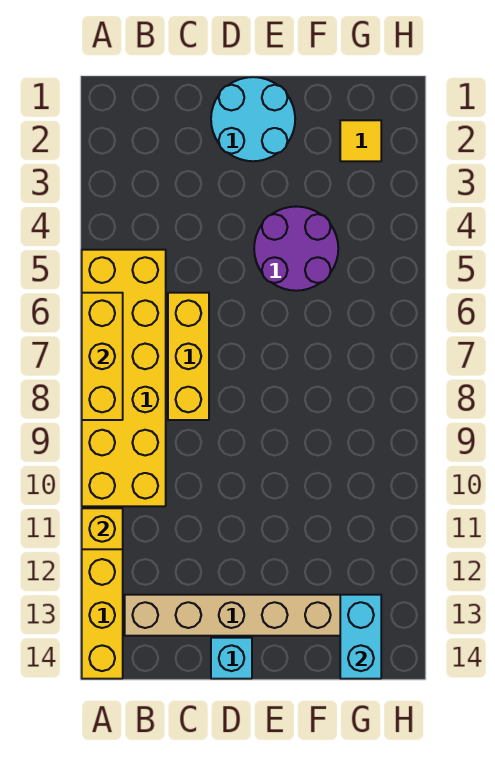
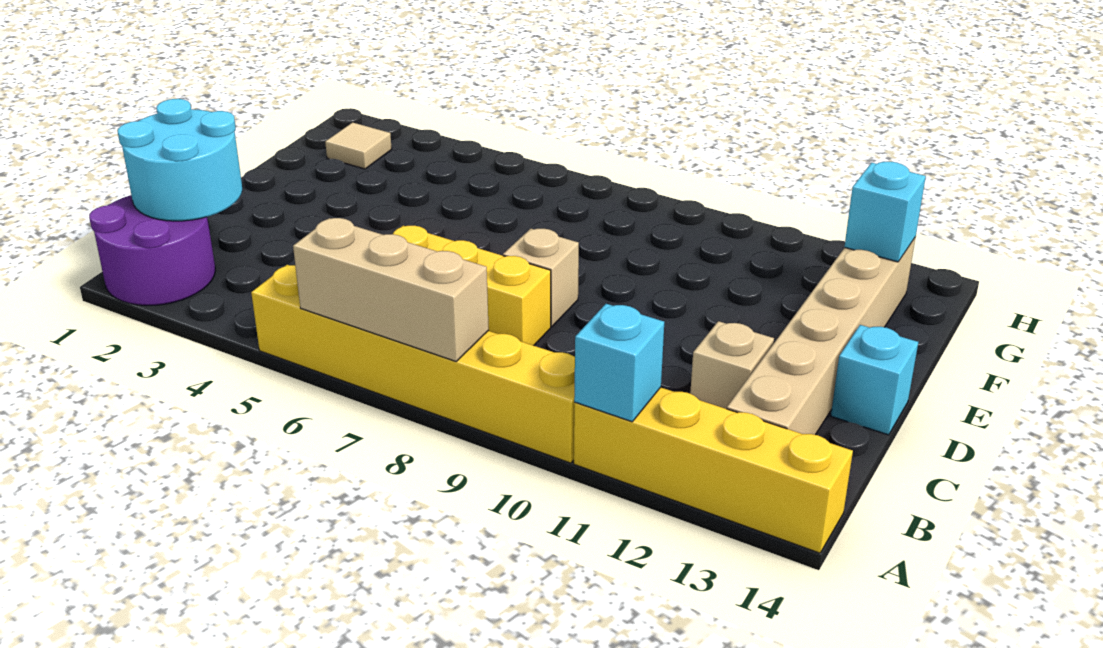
yellow brick A5:B10 level 1 -> yellow brick A5:A10 level 1
yellow brick A6:A8 level 2 -> tan brick A6:A8 level 2
yellow brick A11 level 2 -> cyan brick A11 level 2
none -> tan brick C12 level 1
cyan round brick D1:E2 level 1 -> cyan round brick B1:C2 level 2
none -> tan brick D8 level 1
purple round brick E4:F5 level 1 -> purple round brick A1:B2 level 1
yellow tile G2 level 1 -> tan tile G2 level 1
cyan brick G13:G14 level 2 -> cyan brick G13 level 2

